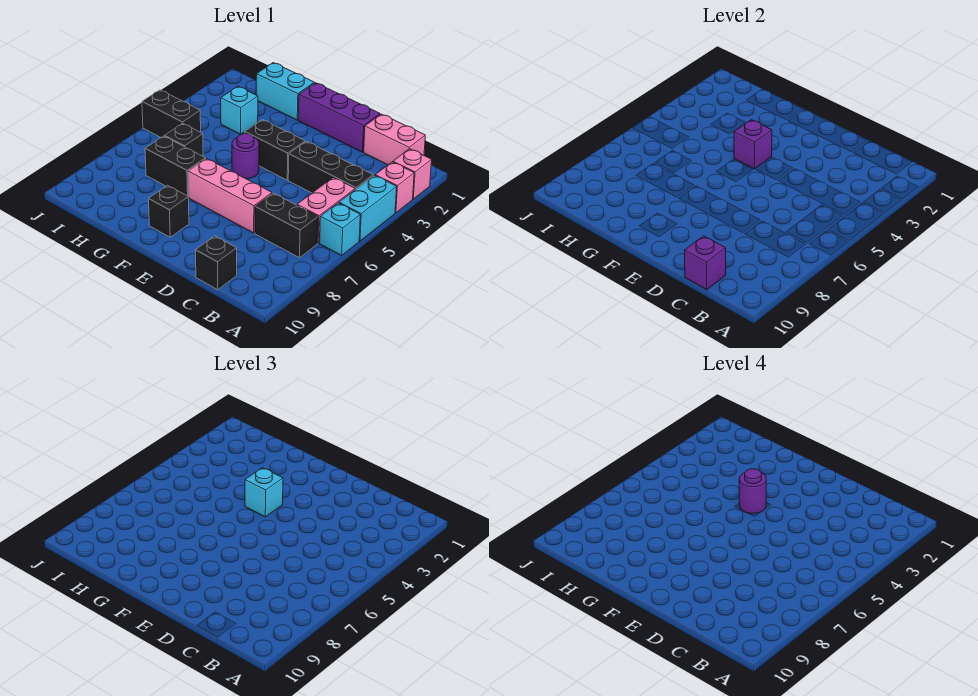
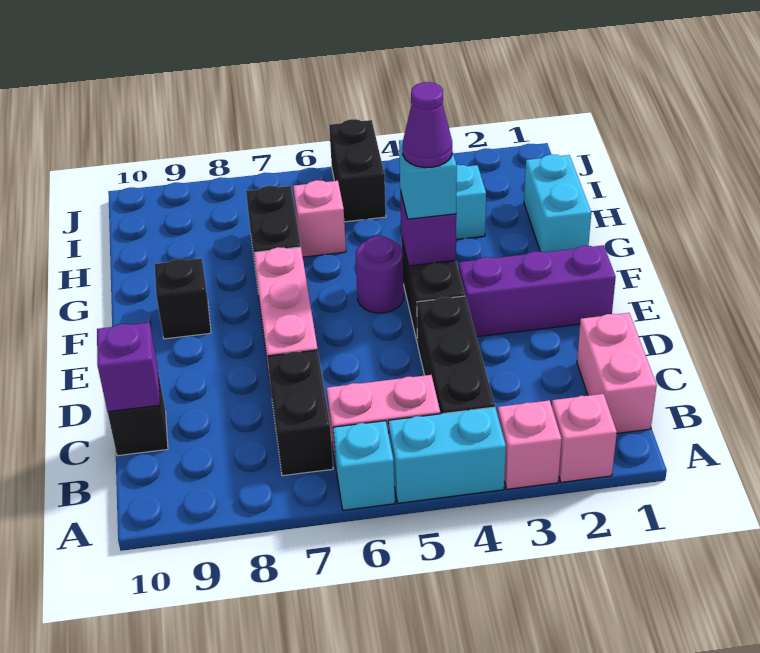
purple brick D1:F1 level 1 -> purple brick E1:E3 level 1
purple round brick F4 level 4 -> purple cone F4 level 4
black brick H6 level 1 -> pink brick H6 level 1

